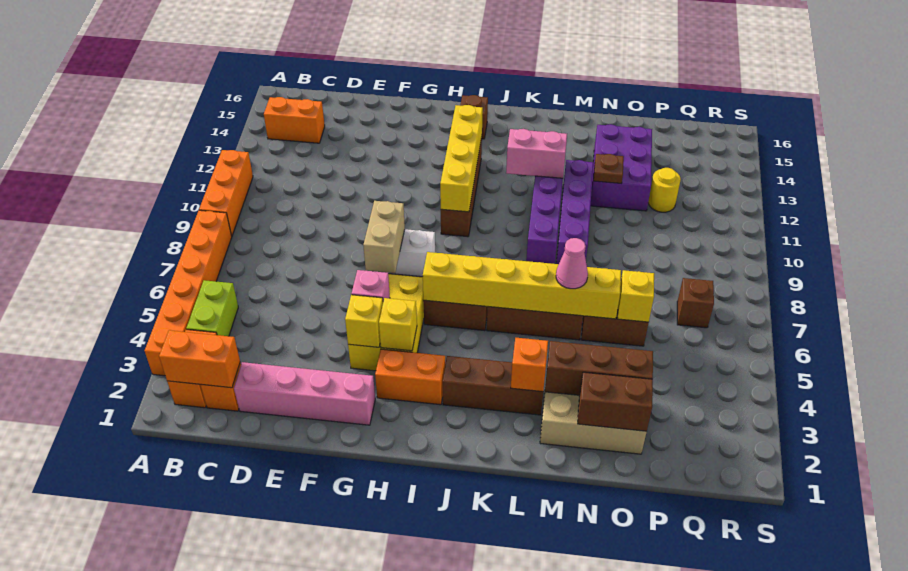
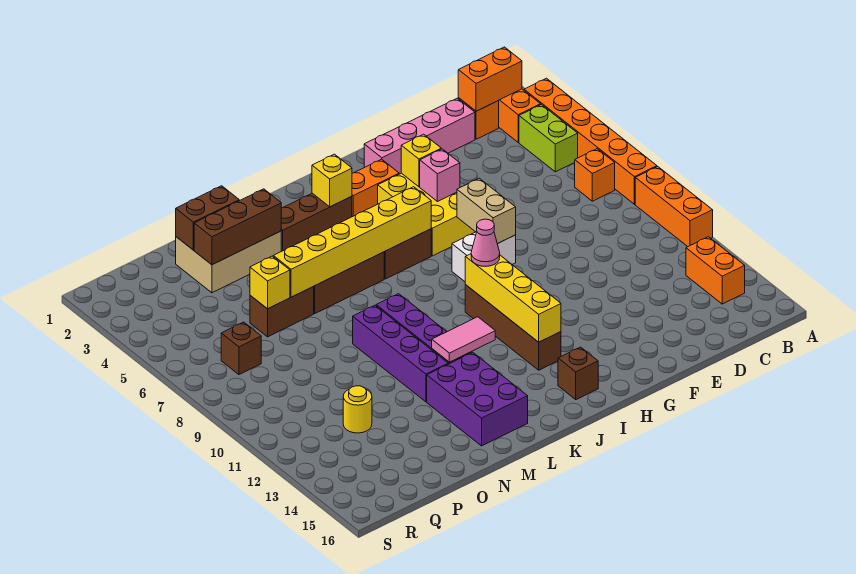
orange brick B14:C14 level 1 -> orange brick B13:B14 level 1
yellow brick H4 level 2 -> yellow brick J3 level 2
pink brick K12:L12 level 2 -> pink tile K12:L12 level 2
orange brick L3 level 2 -> orange brick B7 level 1
pink cone M6 level 3 -> pink cone I10 level 3
purple brick N12:O14 level 1 -> purple brick L13:M15 level 1
brown plate N12 level 2 -> none

